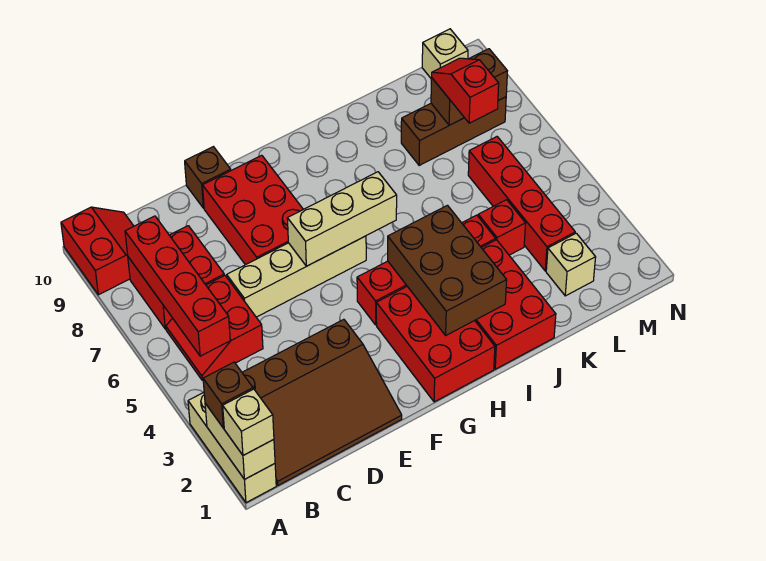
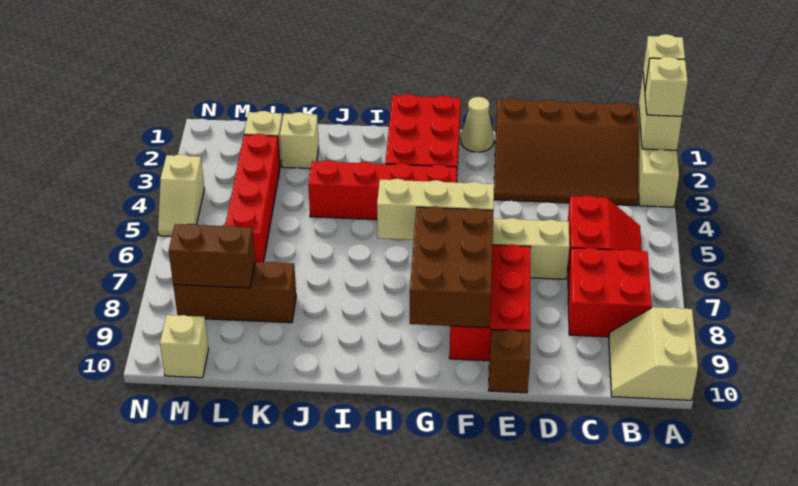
brown brick A2 level 3 -> tan brick A2 level 3
red slope A9:B10 level 1 top A -> tan slope A9:B10 level 1 top A
brown slope B1:E3 level 1 top 3 -> brown slope B1:E3 level 1 top 1
red brick B5:B8 level 2 -> none
none -> tan cone F1 level 1
brown brick H2:I4 level 2 -> brown brick F7:G9 level 2
red brick I1:J3 level 1 -> none
none -> tan brick K2 level 1
red brick K4 level 1 -> none
red slope L7:L8 level 3 top 7 -> none
none -> tan slope N4:N5 level 1 top 4

